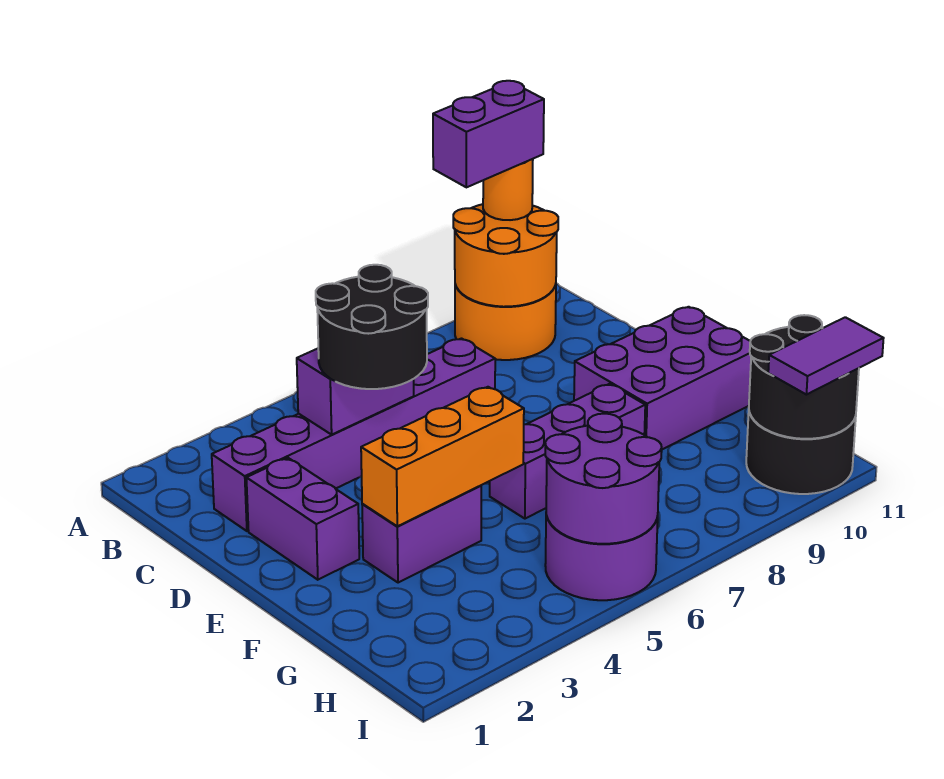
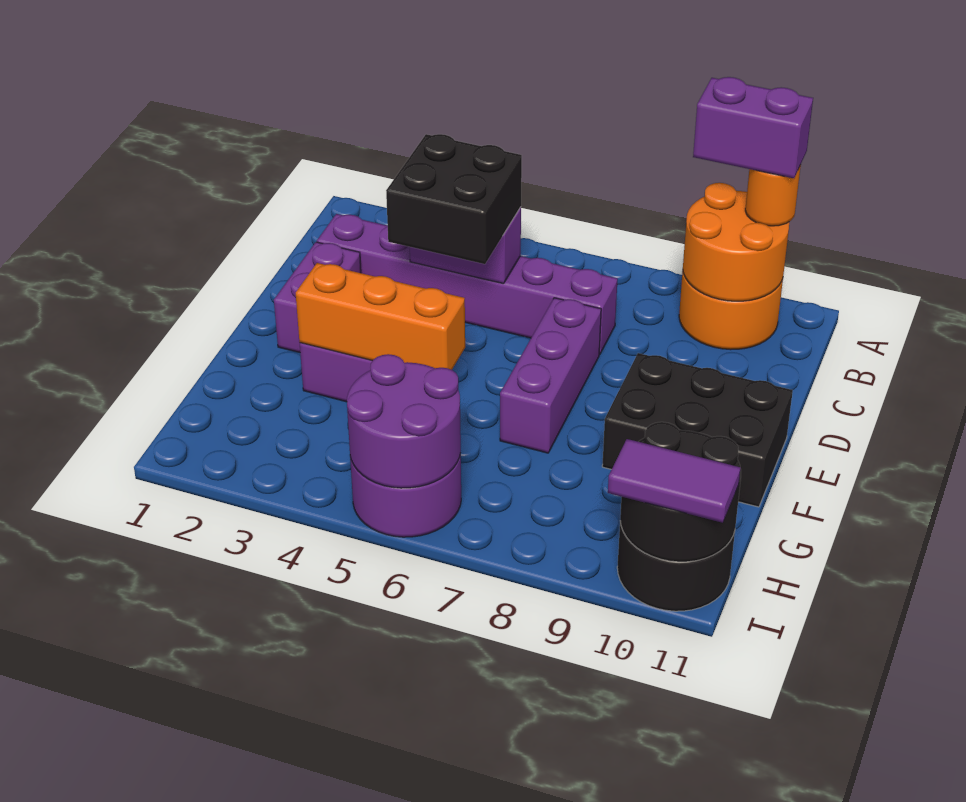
black round brick C4:D5 level 3 -> black brick C4:D5 level 3
purple brick E9:F11 level 1 -> black brick E9:F11 level 1
purple brick F6:F8 level 1 -> purple brick D7:F7 level 1

